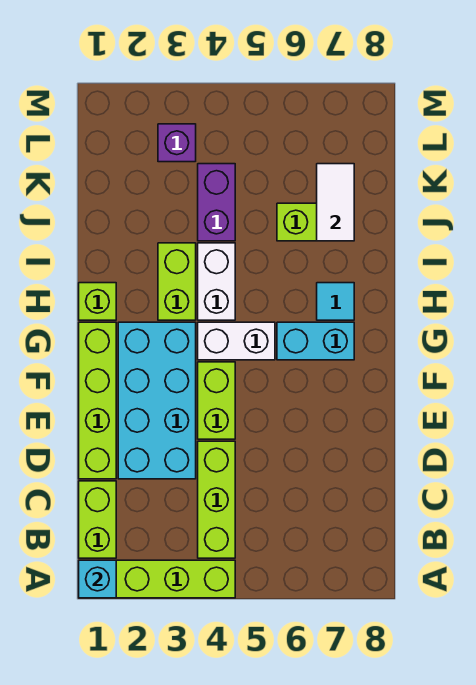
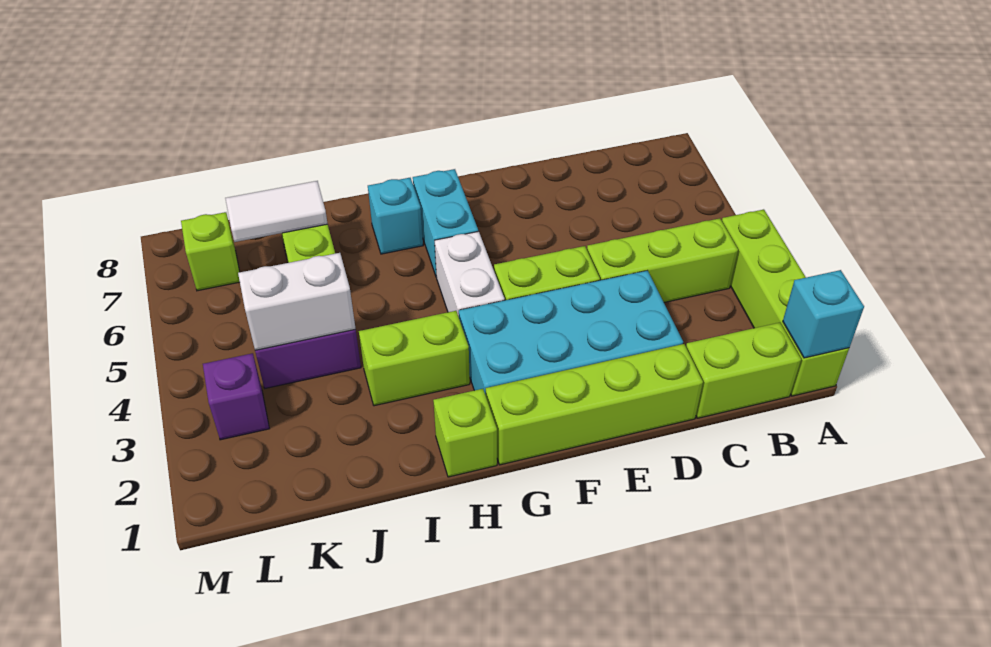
white brick H4:I4 level 1 -> white brick J4:K4 level 2
cyan tile H7 level 1 -> cyan brick H7 level 1
none -> lime brick L7 level 1

